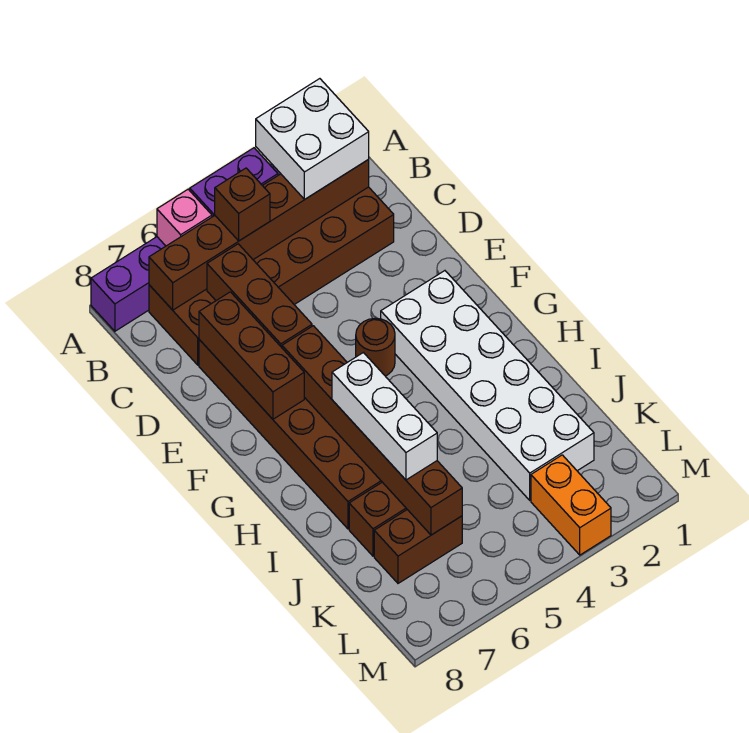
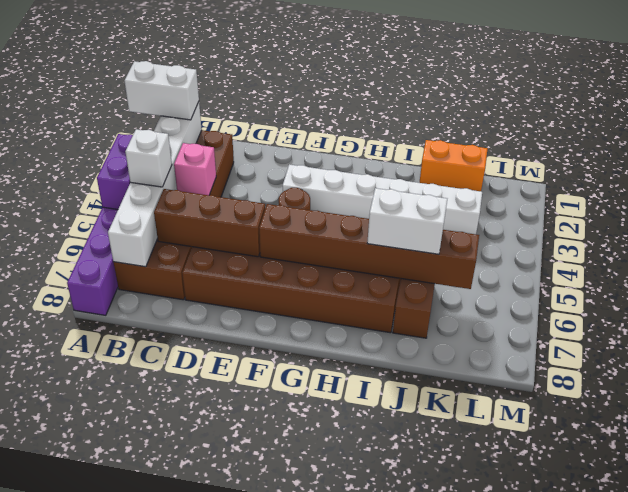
white brick A2:B3 level 3 -> white brick A2:B2 level 3
pink brick A6 level 2 -> pink brick C4 level 2
brown brick B2:B7 level 2 -> white brick B2:B7 level 2
brown brick B5 level 3 -> white brick B5 level 3
brown brick D7:F7 level 2 -> none
white brick F2:K3 level 1 -> white brick F3:K3 level 1
white brick H6:J6 level 3 -> white brick I6:J6 level 3
brown brick K6:K7 level 1 -> none
orange brick L3:M3 level 1 -> orange brick J1:K1 level 1

